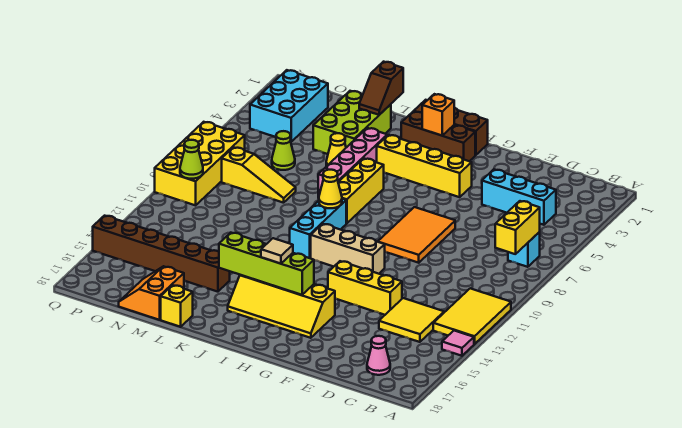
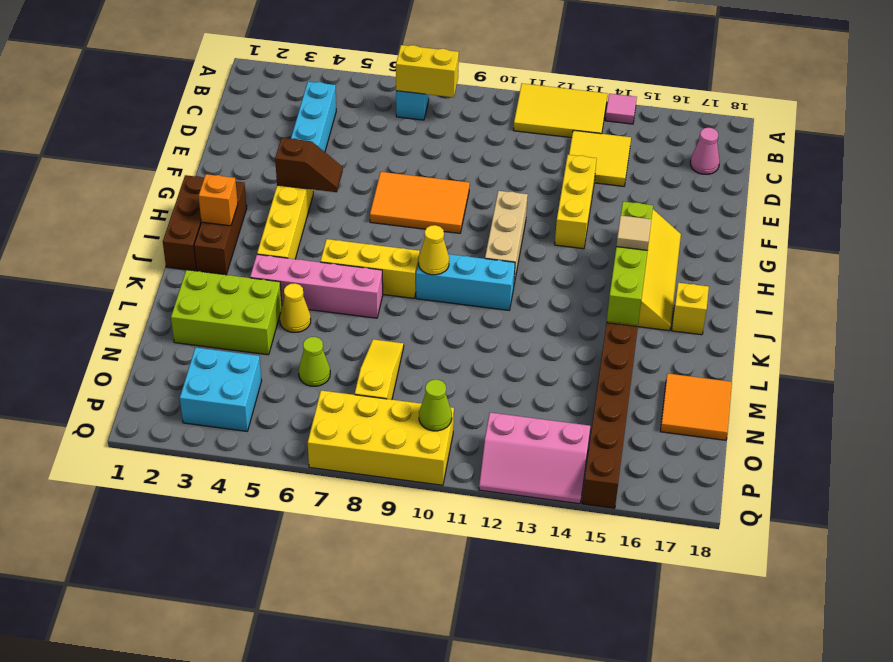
brown slope L1:L2 level 2 top 1 -> brown slope G4:G5 level 2 top 4
yellow brick L18 level 1 -> yellow brick J17 level 1
orange slope M17:N18 level 1 top M -> orange tile M17:N18 level 1
cyan brick O2:P4 level 1 -> cyan brick O3:P4 level 1
none -> pink slope P12:Q14 level 1 top P

